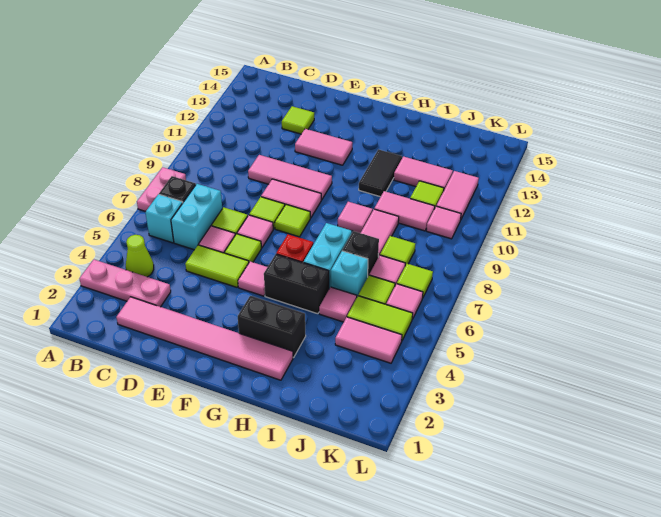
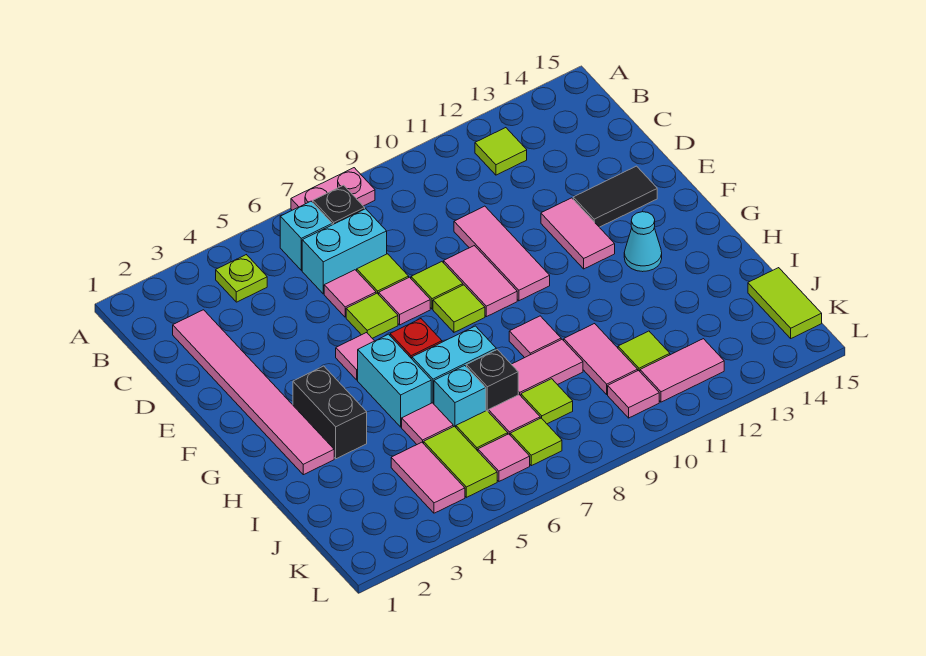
pink plate A3:C3 level 1 -> none
lime cone B4 level 1 -> lime plate B4 level 1
lime tile D5:E5 level 1 -> lime tile J15:K15 level 1
lime tile D13 level 1 -> lime tile B12 level 1
black brick G5:H5 level 1 -> cyan brick G5:H5 level 1
none -> cyan cone G13 level 1
black tile H11:H12 level 1 -> black tile E13:E14 level 1
pink tile I12:J12 level 1 -> none

